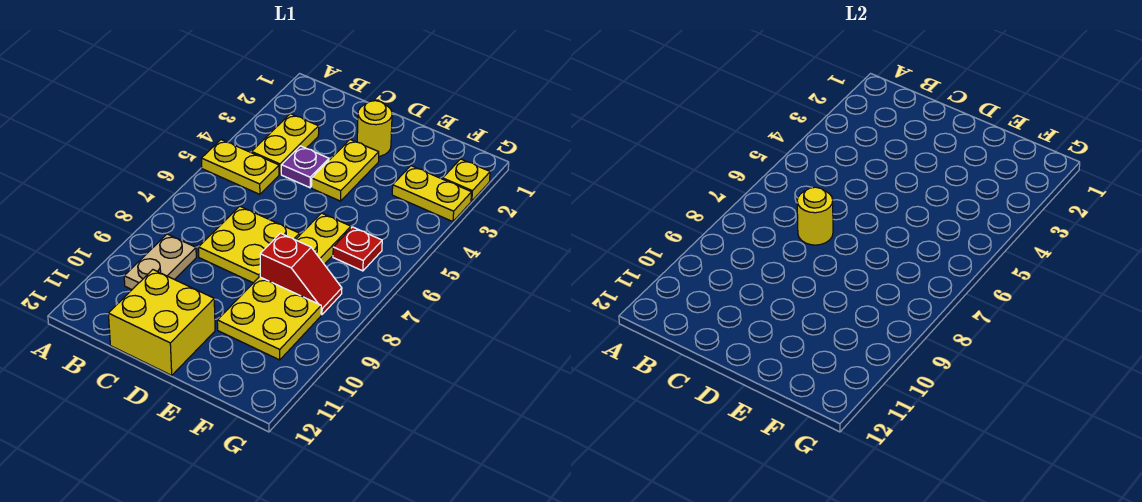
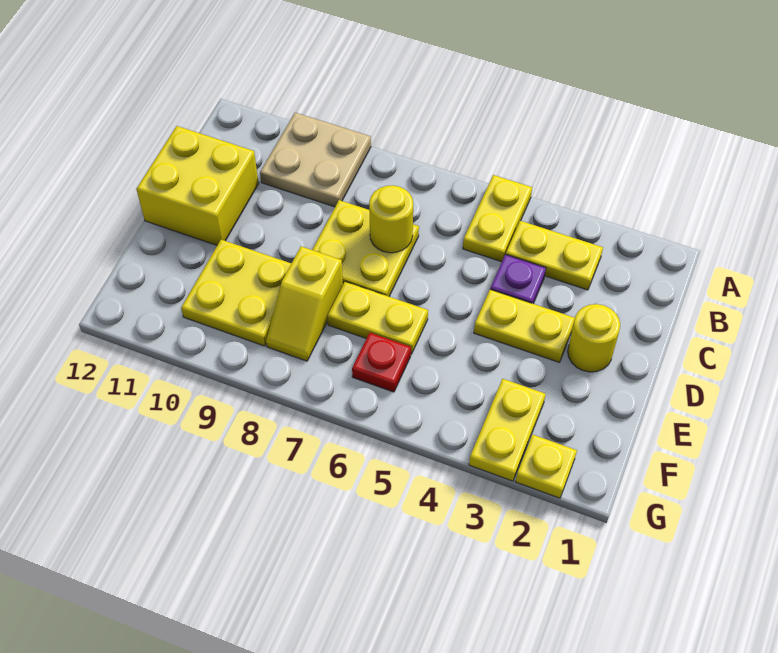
tan plate B9:B10 level 1 -> tan plate A9:B10 level 1
red slope E8:F8 level 1 top E -> yellow slope E8:F8 level 1 top E

